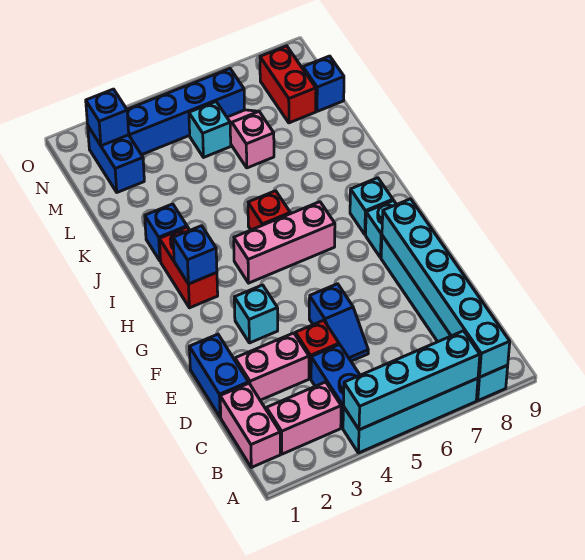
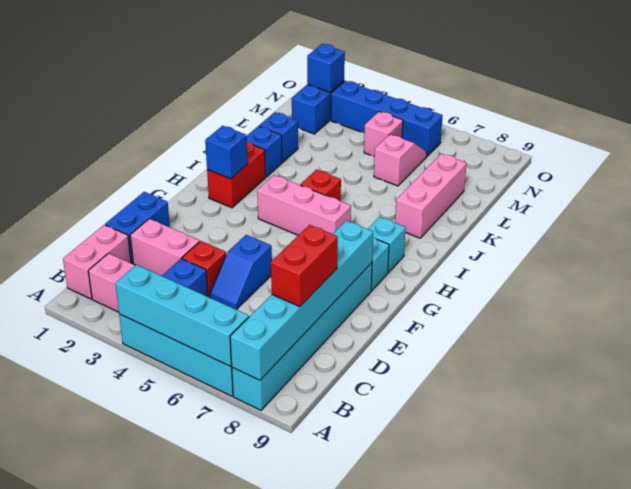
cyan brick F3 level 1 -> none
none -> pink brick J8:L8 level 1
cyan brick M5 level 1 -> pink brick M5 level 1
red brick M8:N8 level 1 -> red brick C8:D8 level 3
blue brick M9 level 1 -> blue brick K2 level 1

